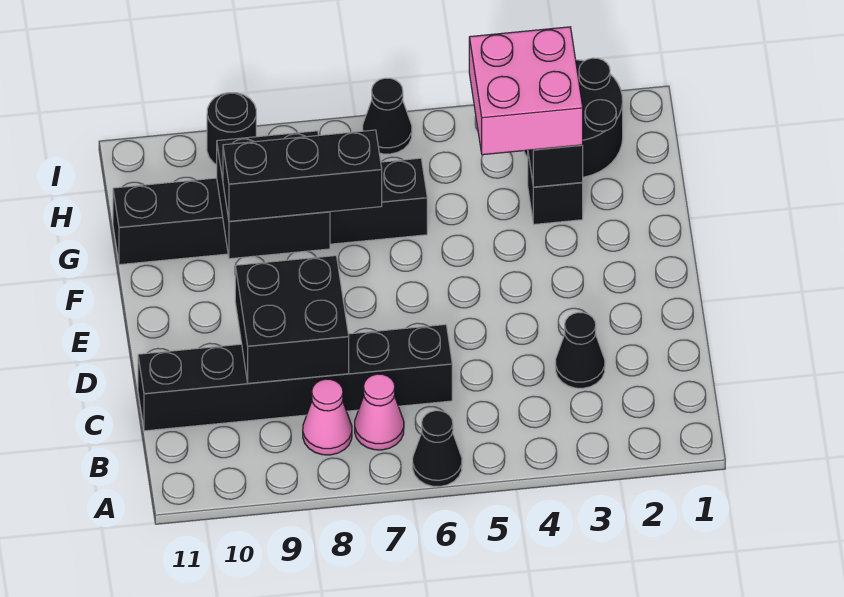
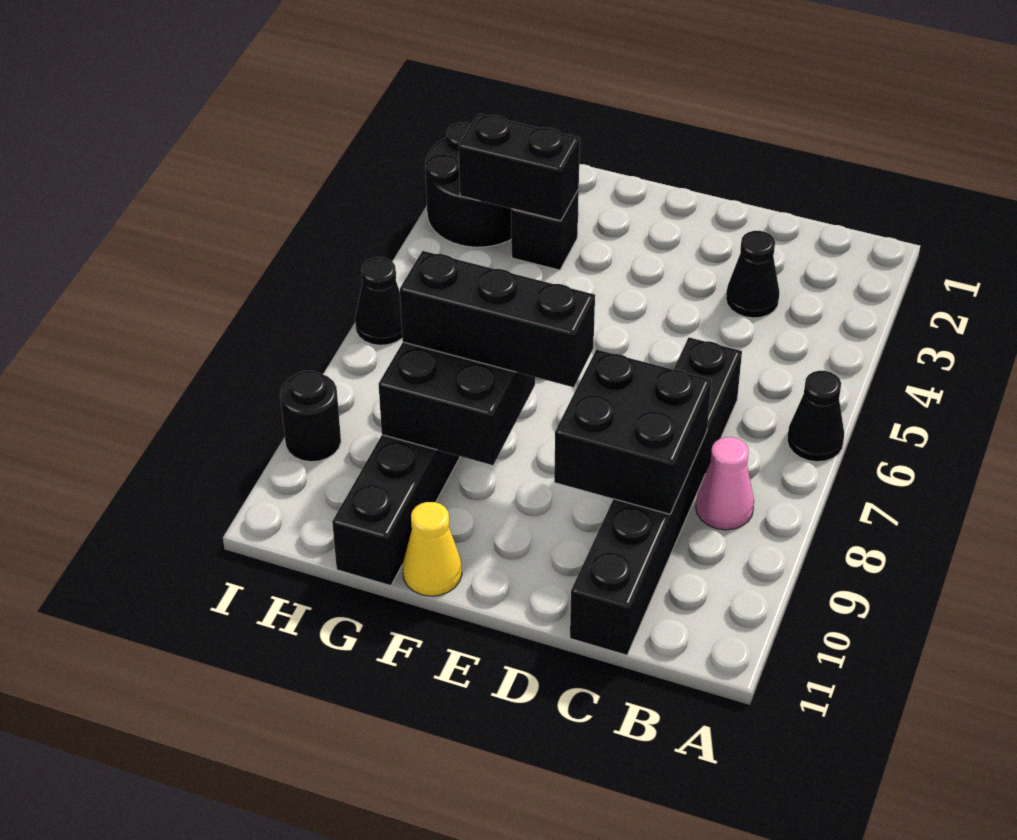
pink cone B7 level 1 -> none
black brick F7:F9 level 3 -> black brick E8:G8 level 3
none -> yellow cone F11 level 1
pink brick G3:H4 level 3 -> none

